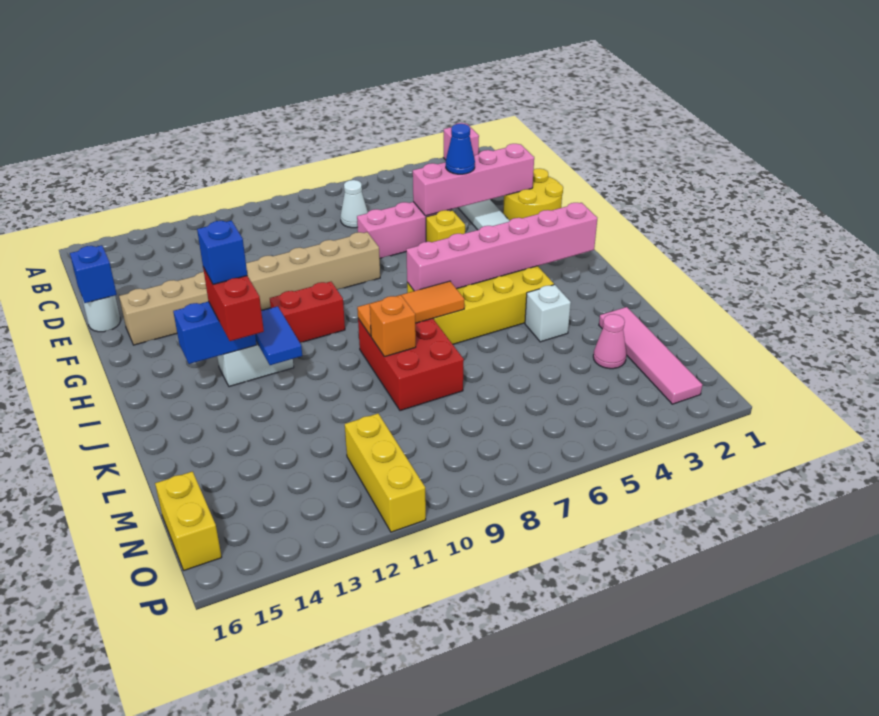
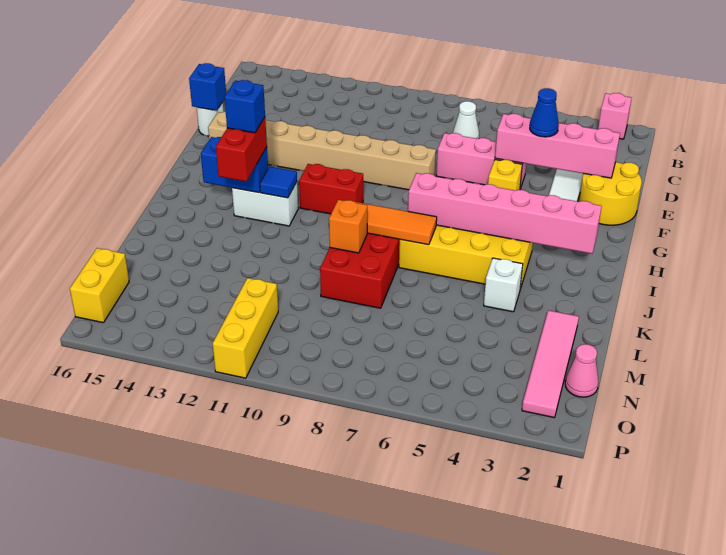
blue tile I12:J12 level 2 -> blue tile I12 level 2
pink cone M3 level 1 -> pink cone N1 level 1

